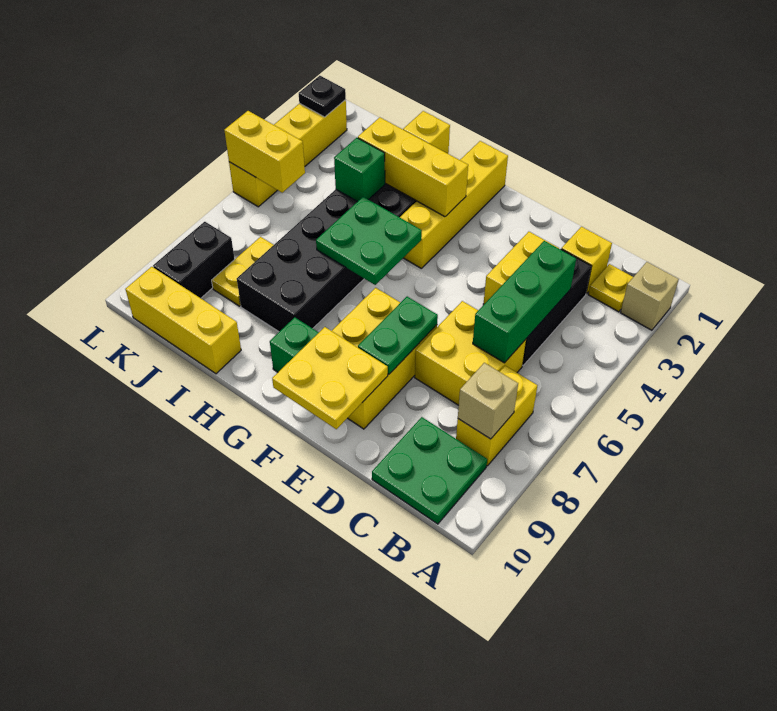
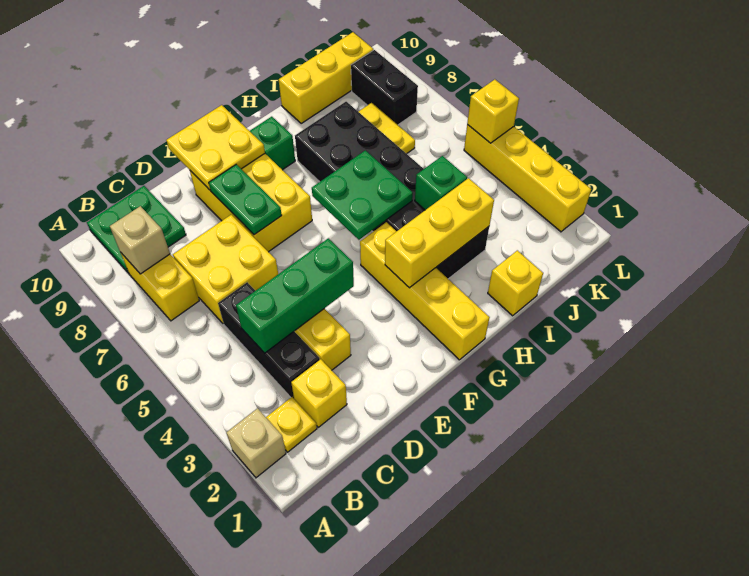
green brick C4:C6 level 2 -> green brick C4:E4 level 2
yellow brick K5:L5 level 2 -> yellow brick L5 level 2
black plate L2 level 2 -> none

